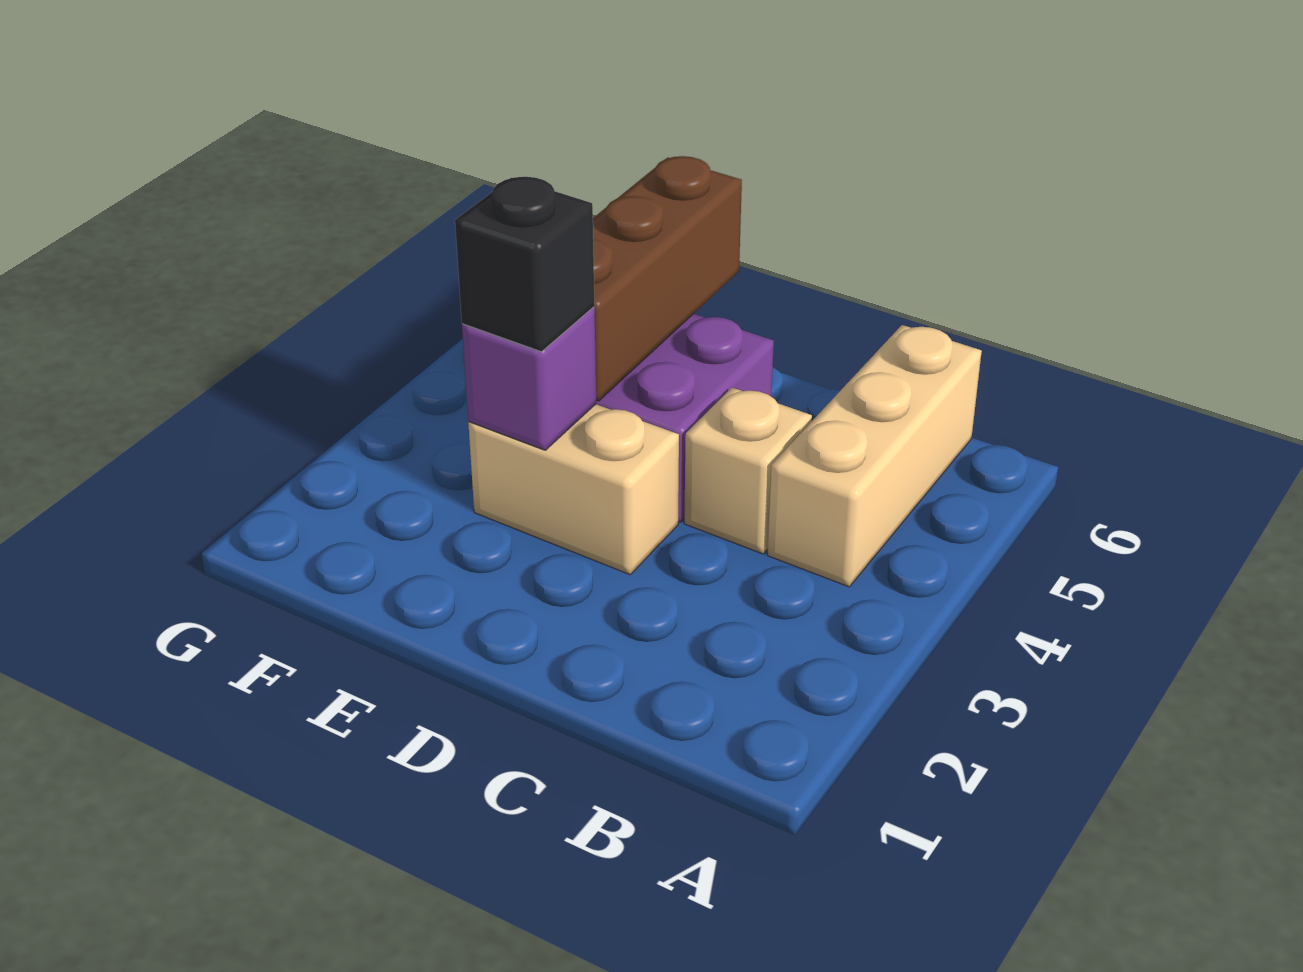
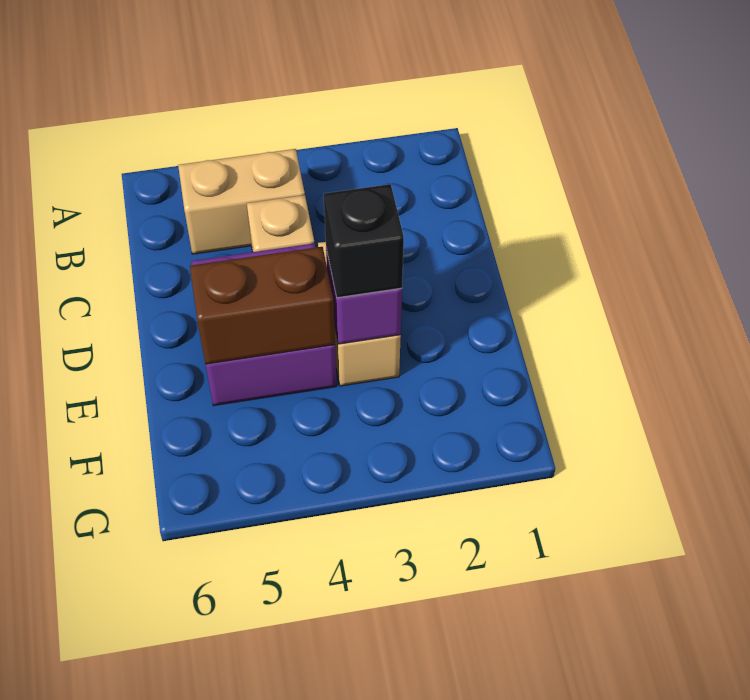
tan brick B4:B6 level 1 -> tan brick B4:B5 level 1
brown brick E4:E6 level 2 -> brown brick E4:E5 level 2

